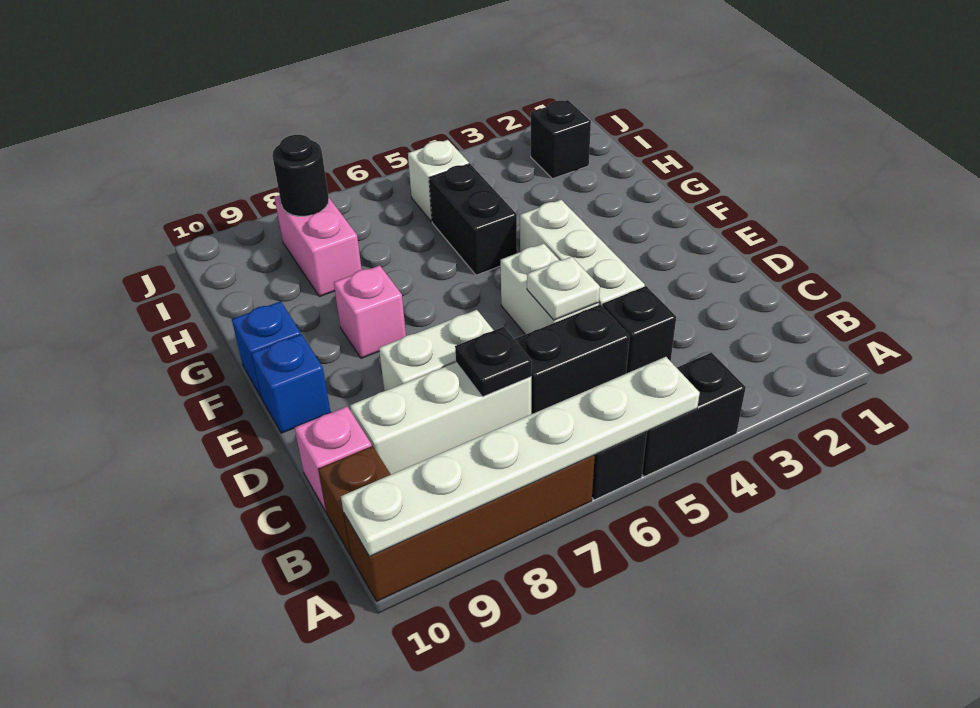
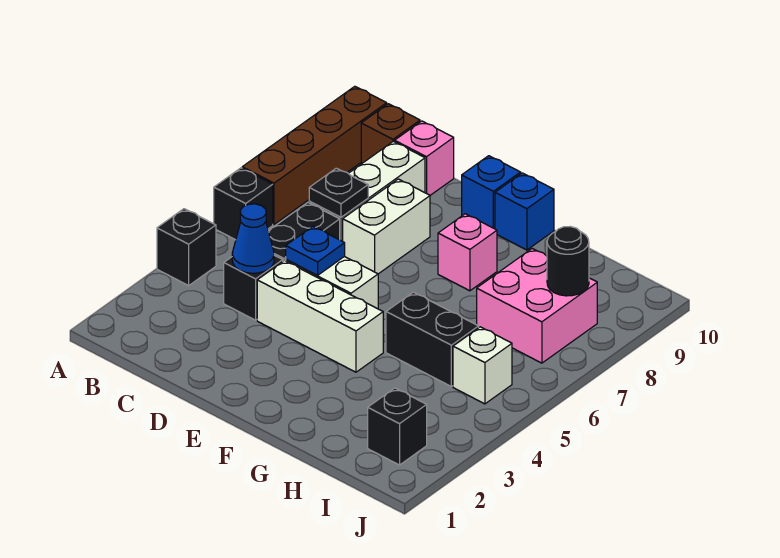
black brick A4:A5 level 1 -> black brick A4 level 1
white plate A5:A10 level 2 -> none
none -> blue cone C4 level 2
white plate D5 level 2 -> blue plate D5 level 2
pink brick H8:I8 level 1 -> pink brick H7:I8 level 1

